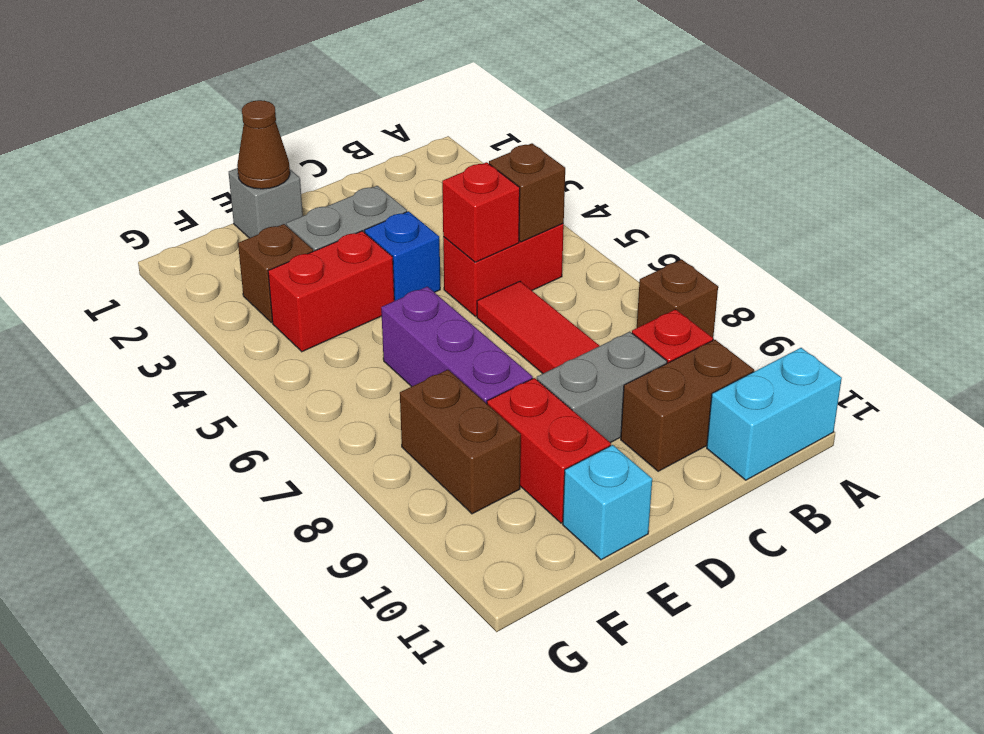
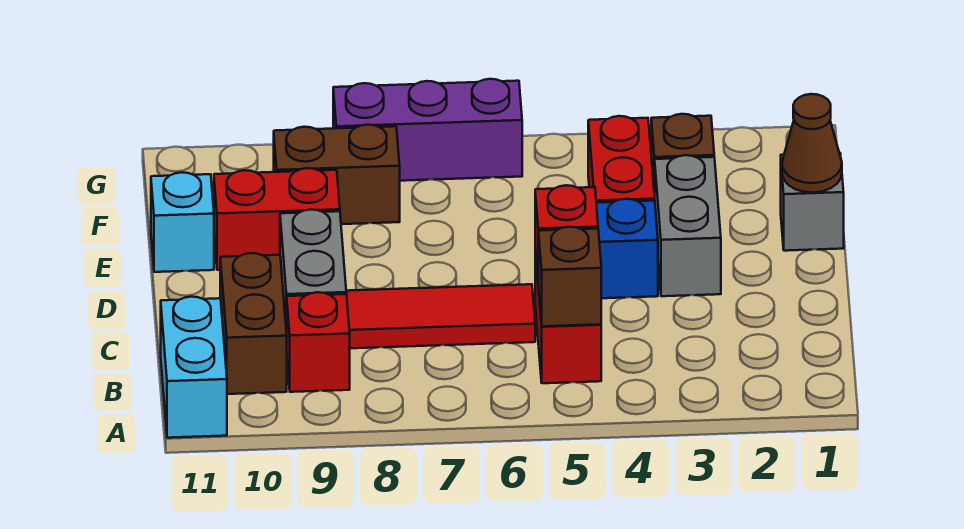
brown brick A8 level 1 -> none
purple brick E6:E8 level 1 -> purple brick G6:G8 level 1

